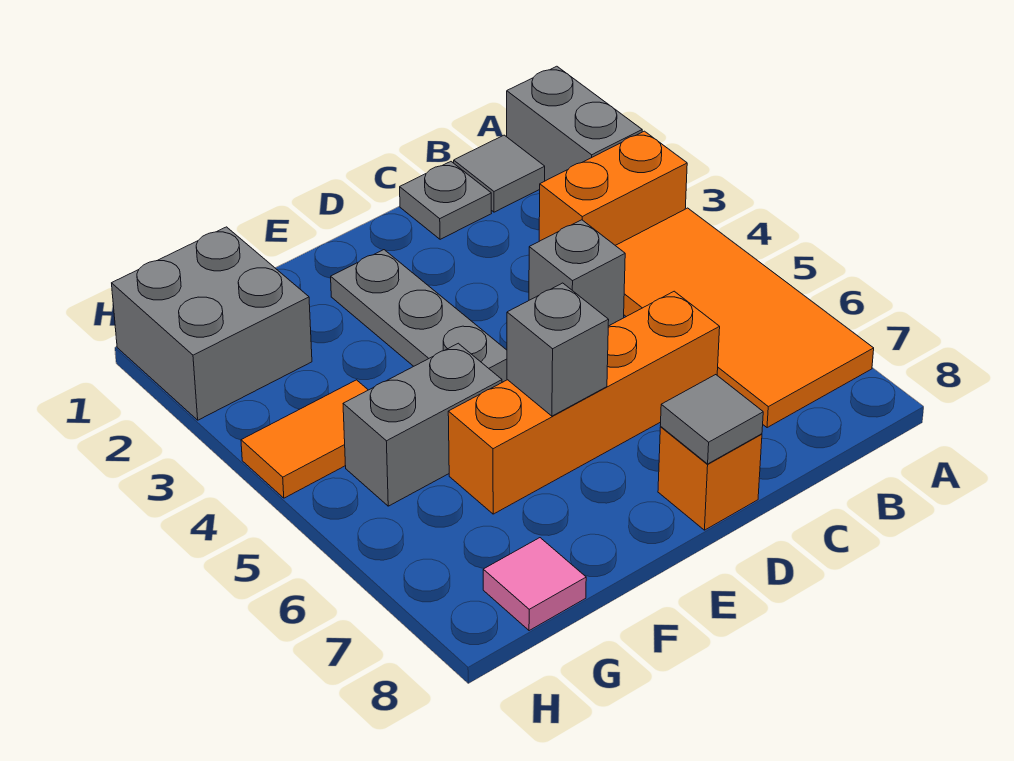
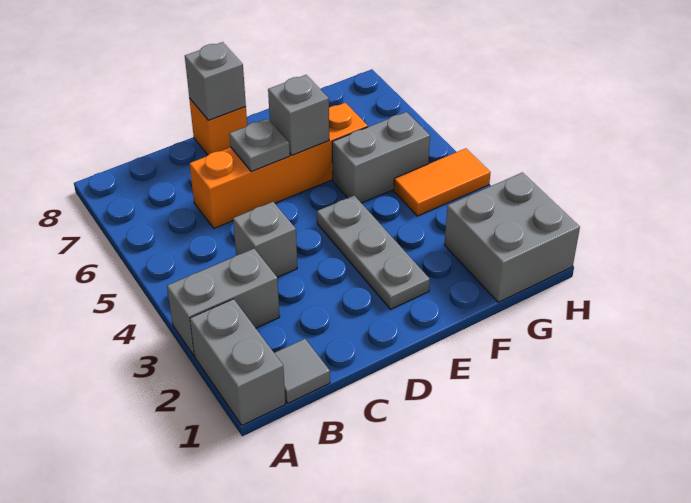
orange brick A3:B3 level 1 -> grey brick A3:B3 level 1
orange tile A4:B7 level 1 -> none
grey plate C1 level 1 -> grey plate D6 level 2
grey tile D8 level 2 -> grey brick D8 level 2
pink tile G8 level 1 -> none

